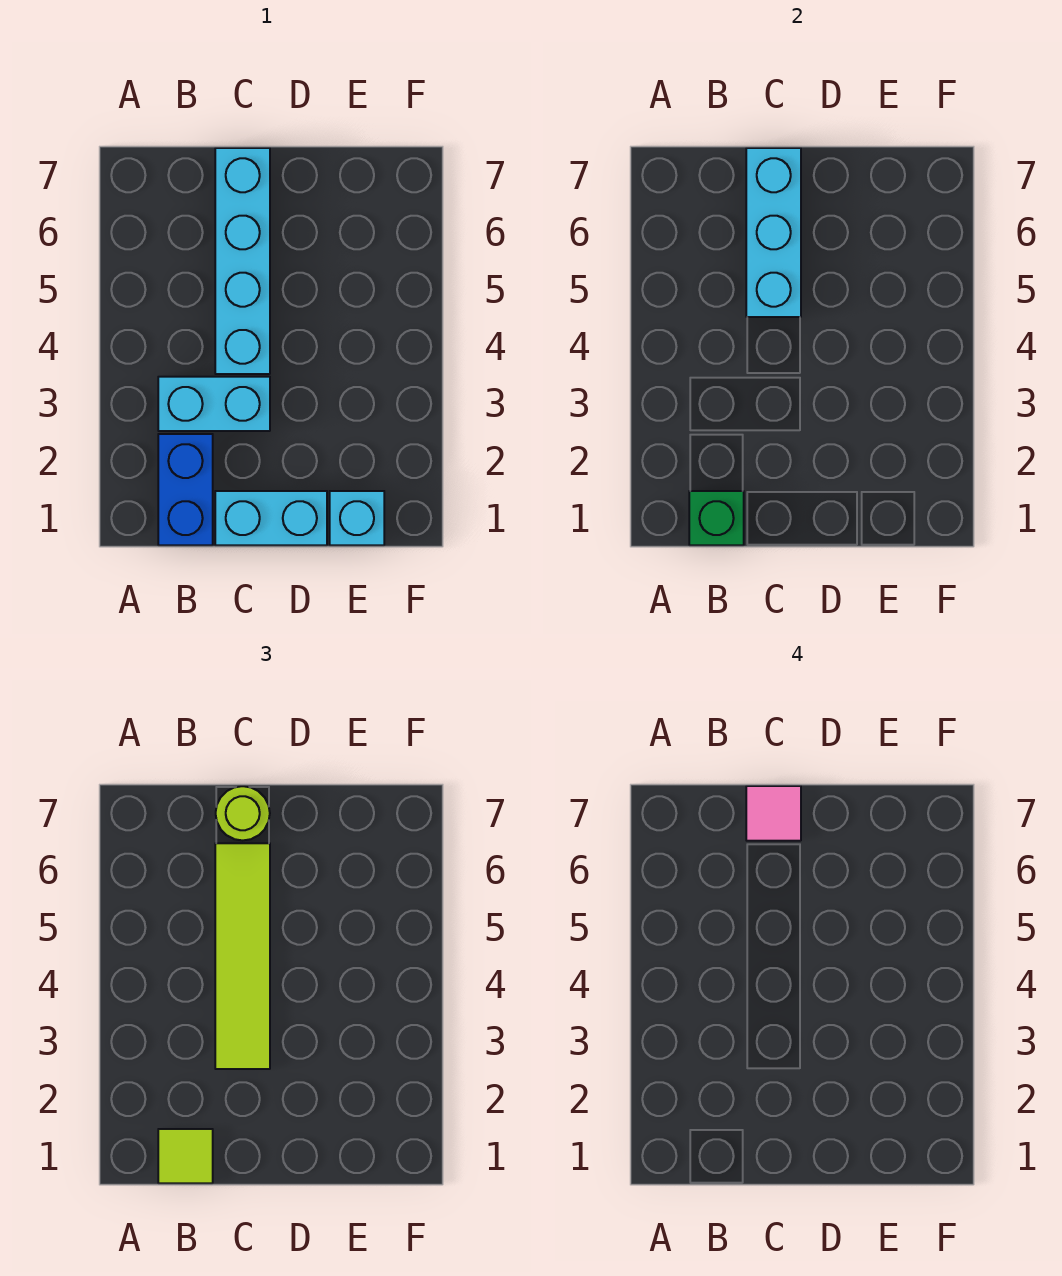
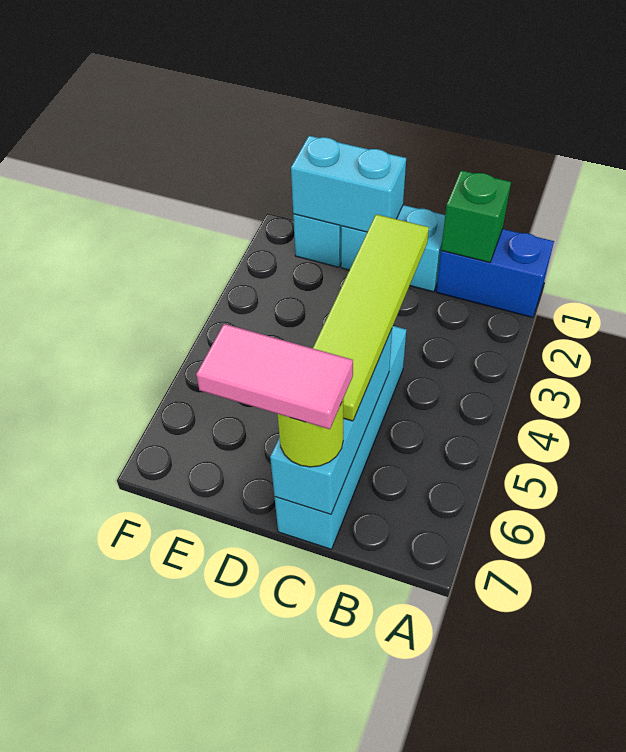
blue brick B1:B2 level 1 -> blue brick A1:B1 level 1
lime tile B1 level 3 -> none
cyan brick B3:C3 level 1 -> cyan brick D1:E1 level 2
pink tile C7 level 4 -> pink tile C7:D7 level 4

